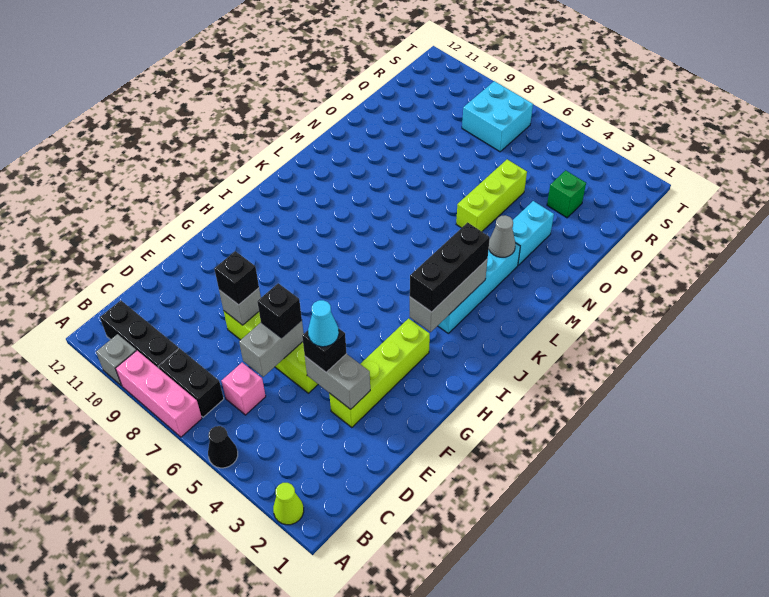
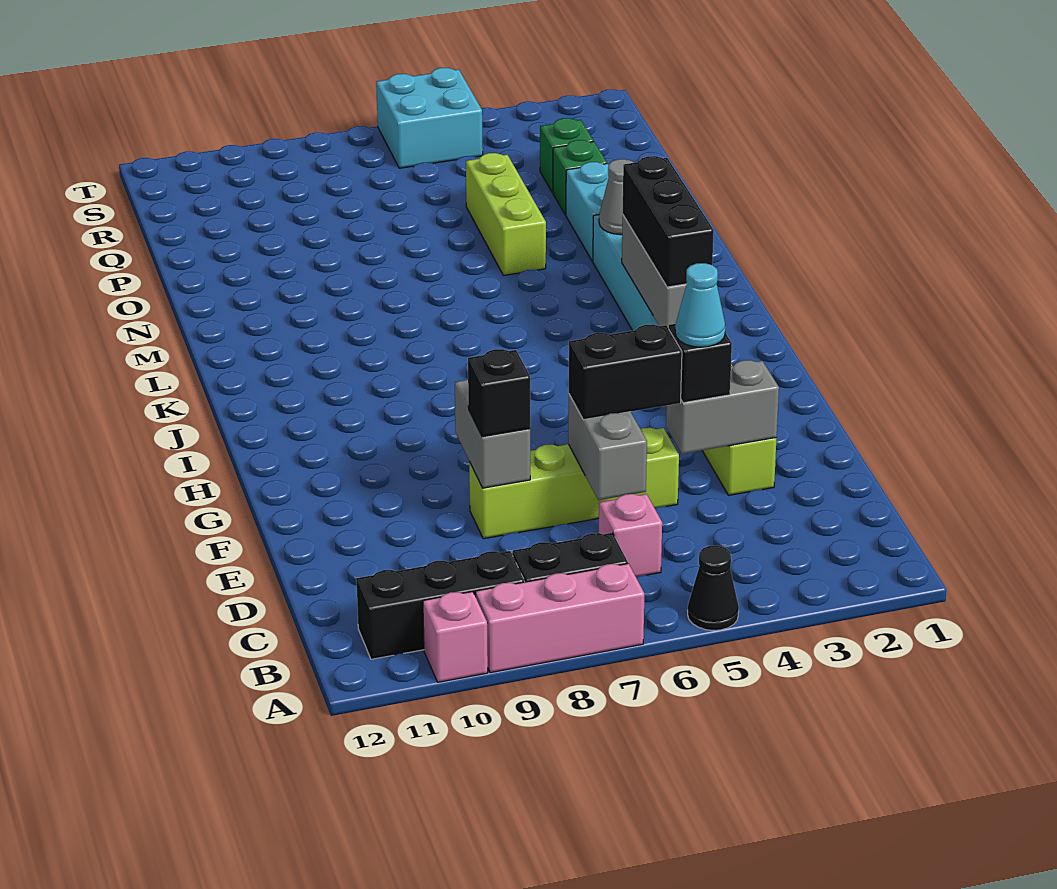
lime cone A2 level 1 -> none
grey brick A10 level 1 -> pink brick A10 level 1
black brick E6 level 3 -> black brick E5:E6 level 3
grey brick E8 level 2 -> grey brick E8:F8 level 2
none -> green brick P3 level 1
cyan brick R7:S8 level 1 -> cyan brick S5:T6 level 1

